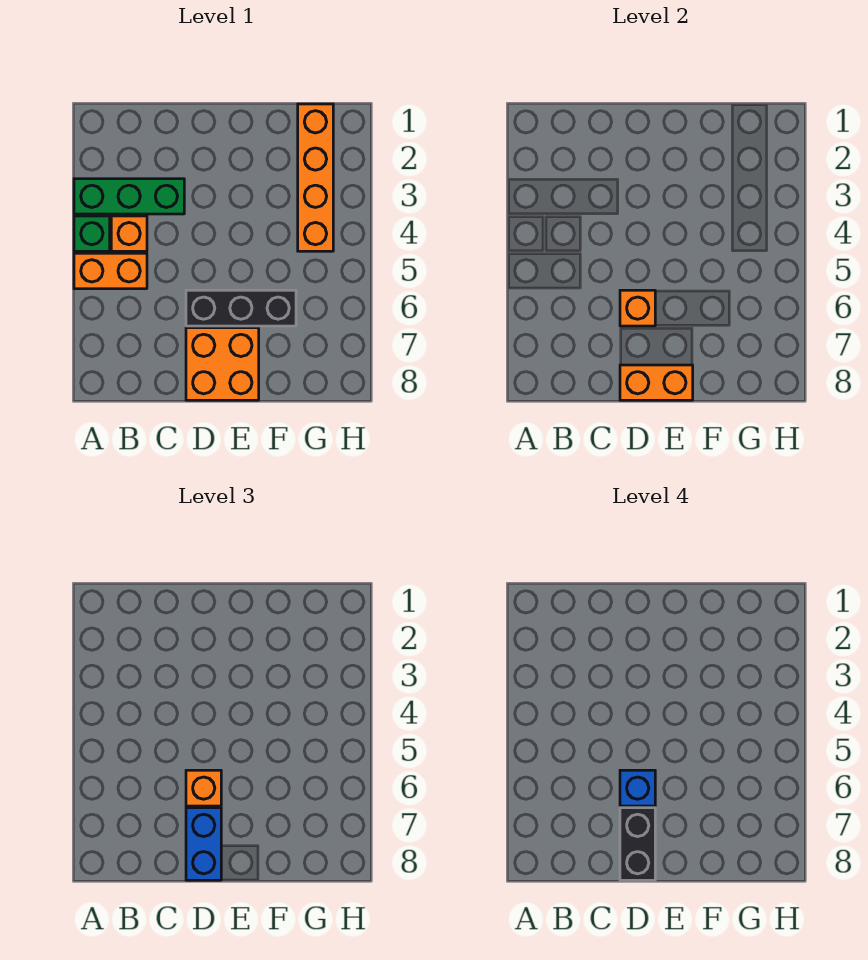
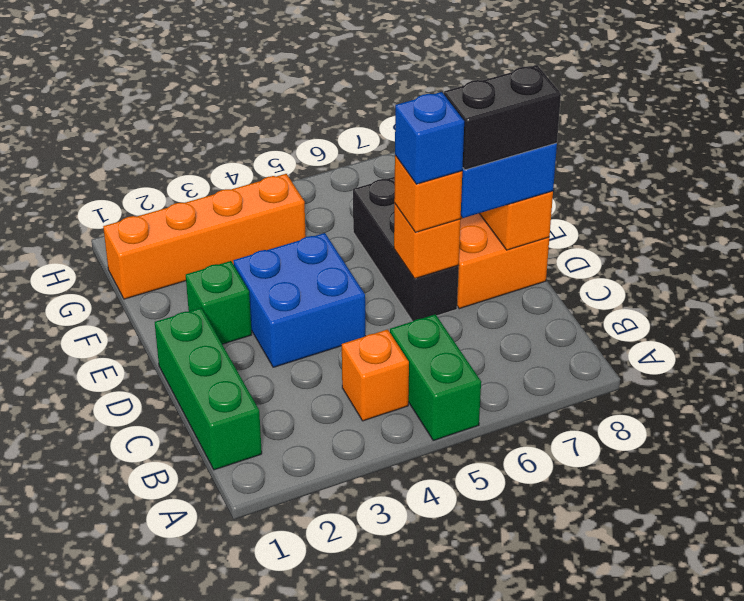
green brick A3:C3 level 1 -> green brick B1:D1 level 1
green brick A4 level 1 -> green brick E2 level 1
orange brick A5:B5 level 1 -> green brick A5:B5 level 1
none -> blue brick D3:E4 level 1

